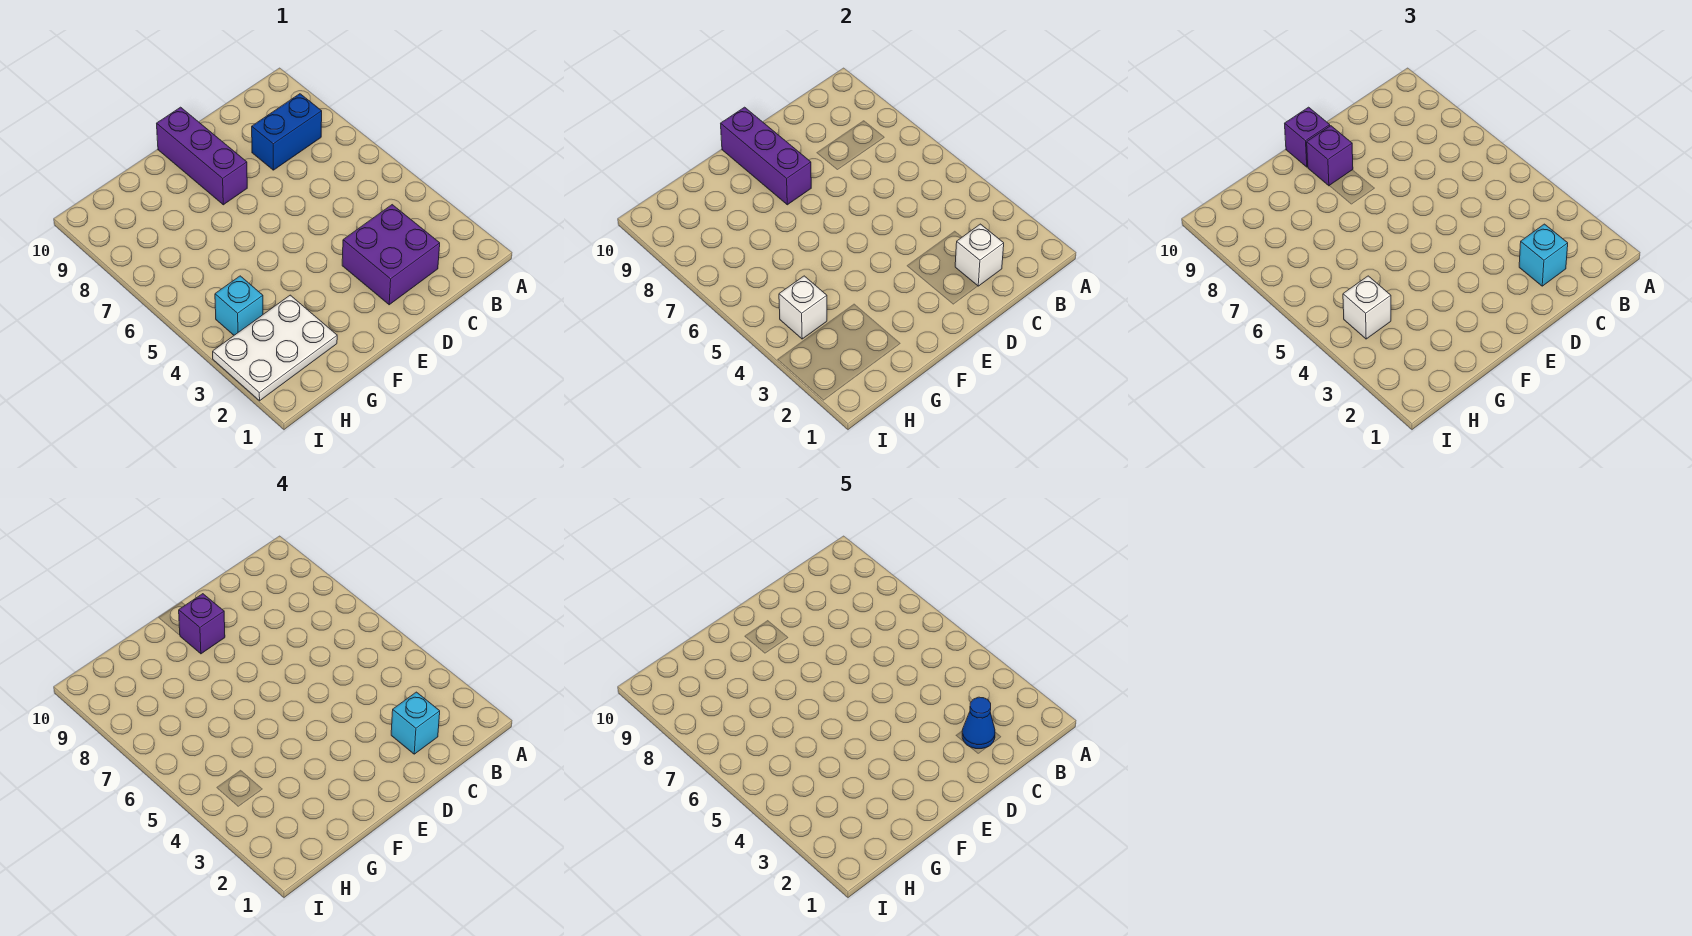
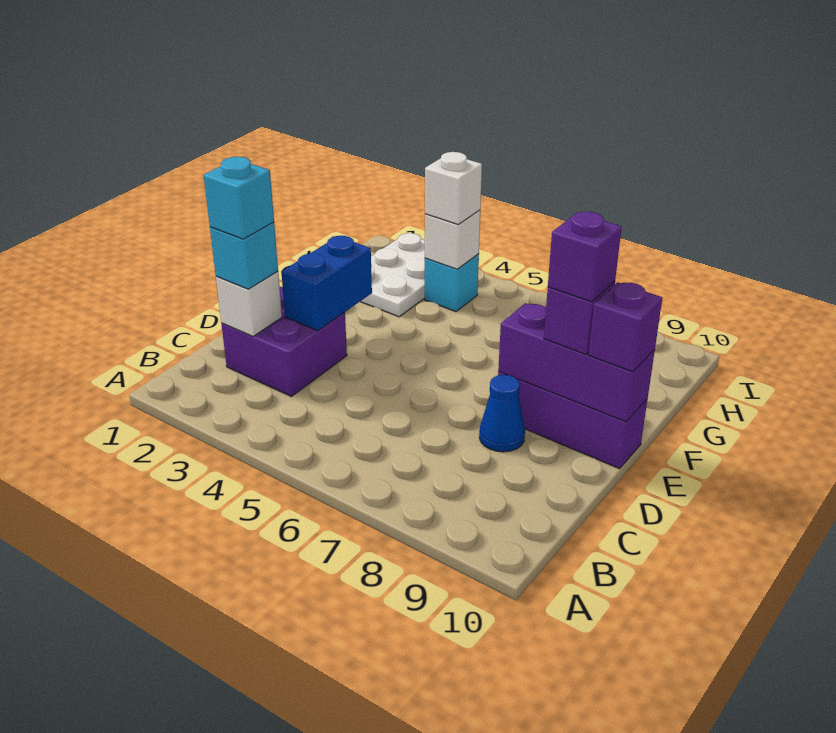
blue brick B8:C8 level 1 -> blue brick D3:E3 level 2
blue cone C2 level 5 -> blue cone D8 level 1

